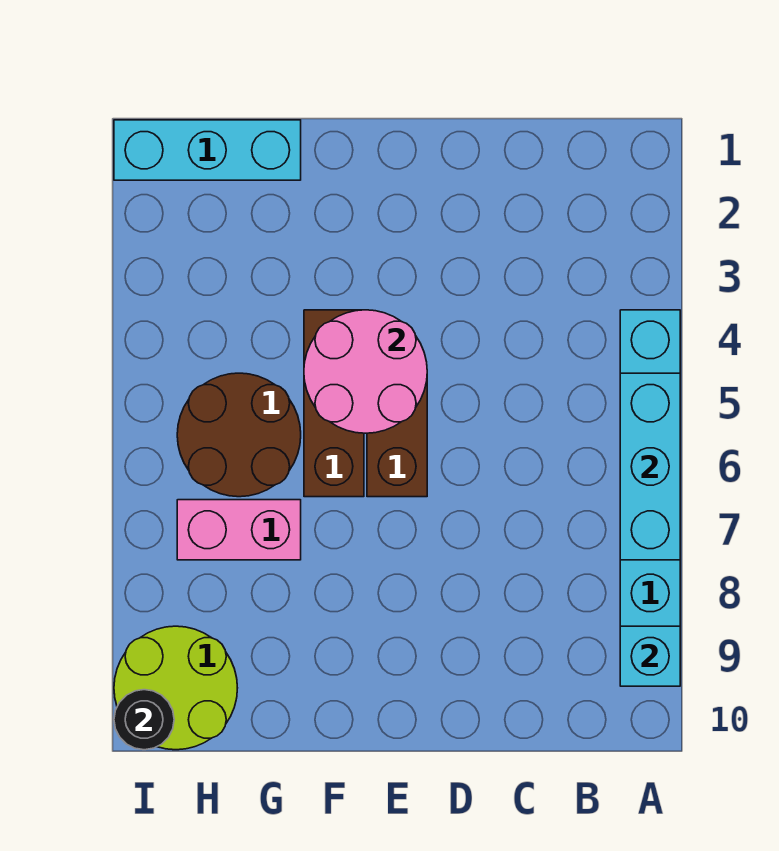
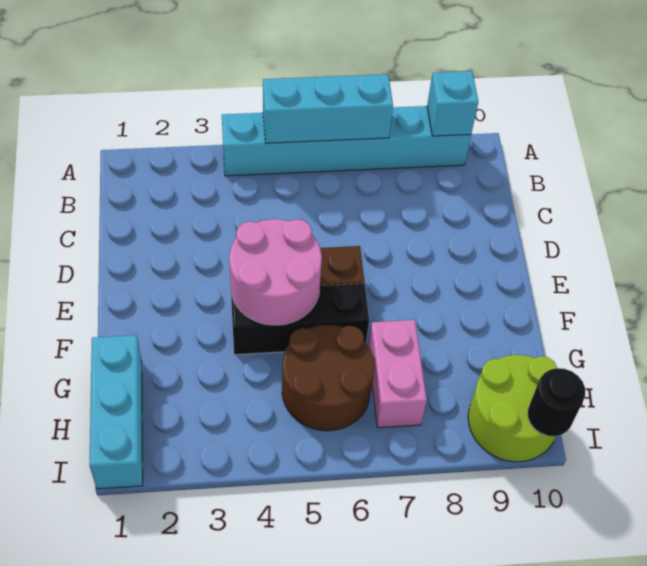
brown brick F4:F6 level 1 -> black brick F4:F6 level 1

